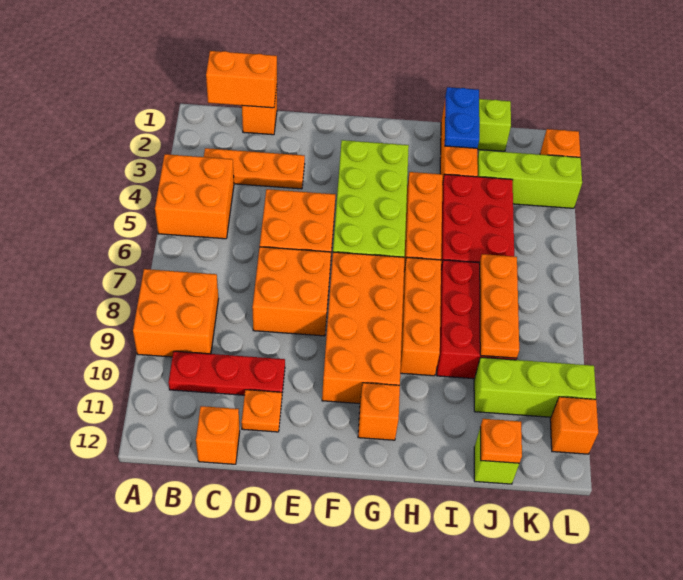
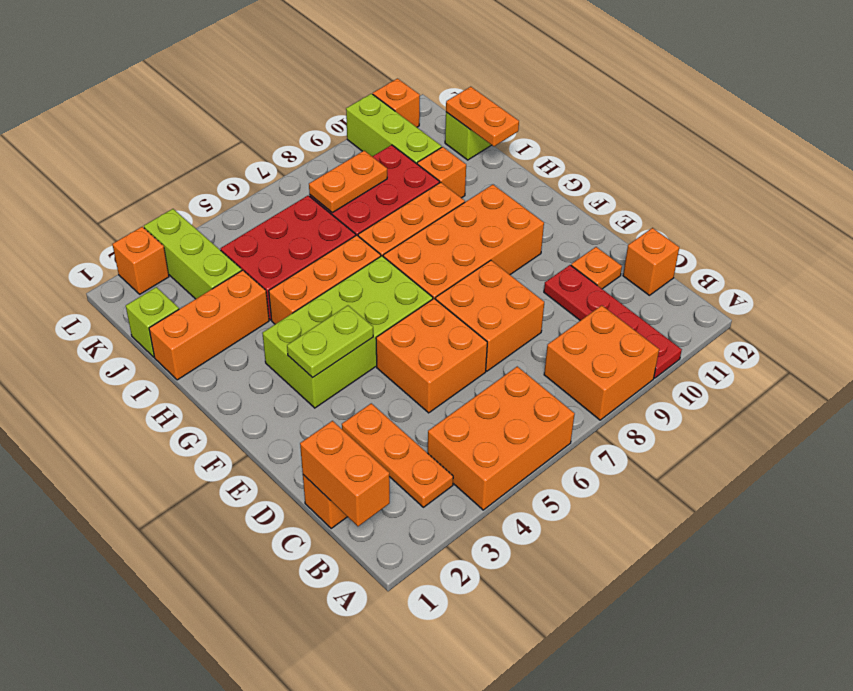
orange brick A4:B5 level 1 -> orange brick A4:B6 level 1
red plate B10:D10 level 1 -> red plate A10:D10 level 1
none -> lime plate F3:F4 level 2
orange brick G11 level 1 -> orange brick I10 level 1
blue plate I1:I2 level 2 -> none
orange plate J7:J9 level 2 -> orange plate J7:J8 level 2
orange plate J12 level 2 -> orange plate I12:J12 level 2

